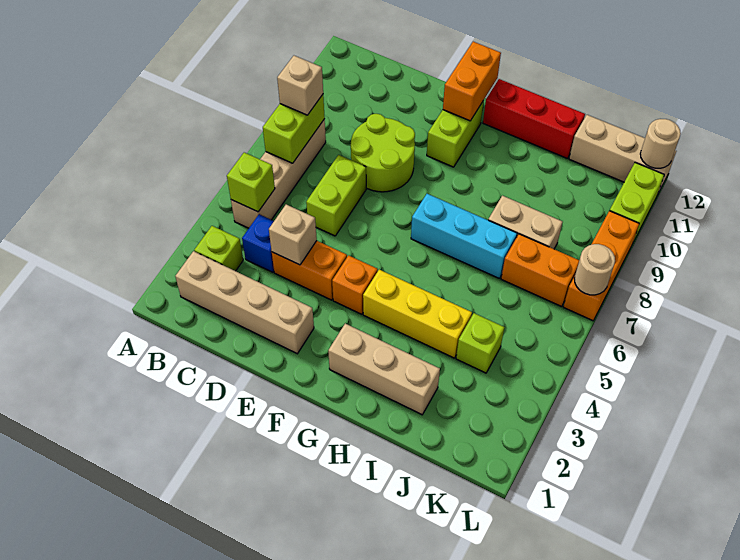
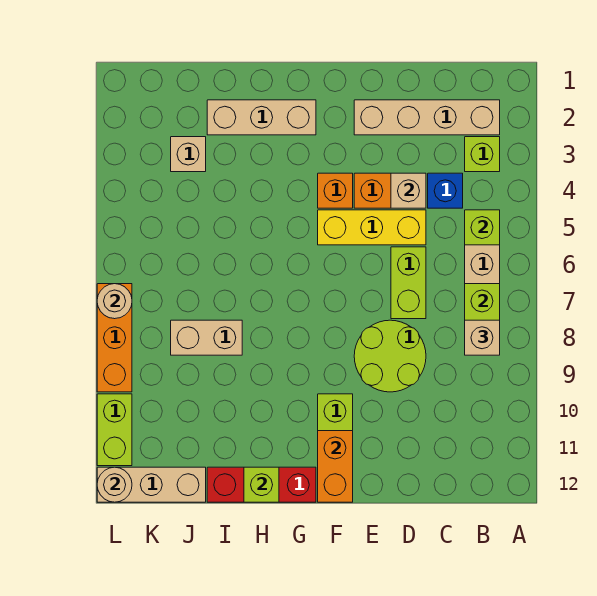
yellow brick G4:I4 level 1 -> yellow brick D5:F5 level 1
cyan brick G7:I7 level 1 -> none
none -> tan brick J3 level 1
lime brick J4 level 1 -> lime brick H12 level 2
orange brick J7:K7 level 1 -> none

